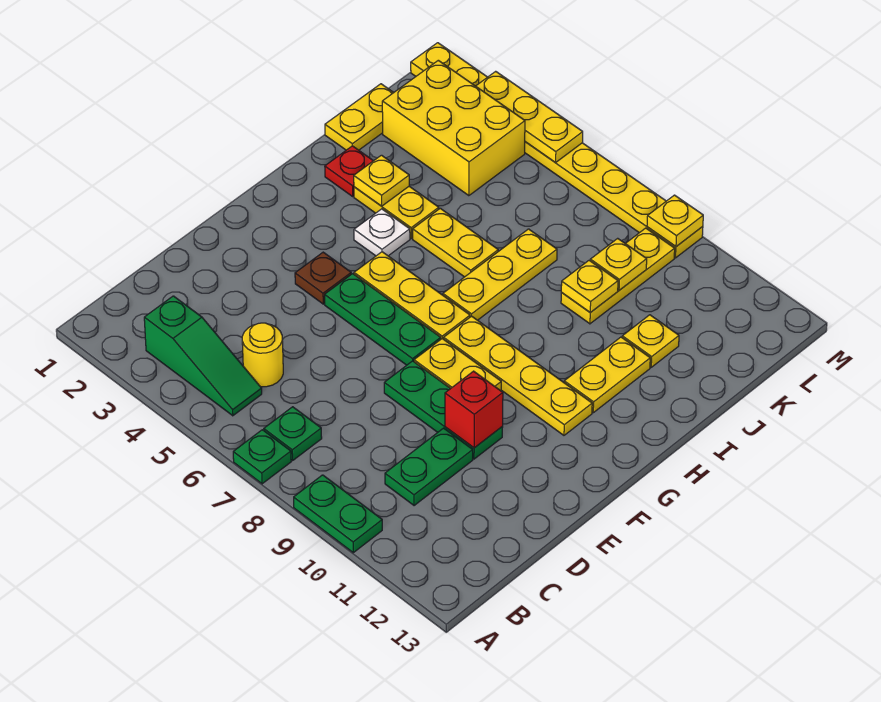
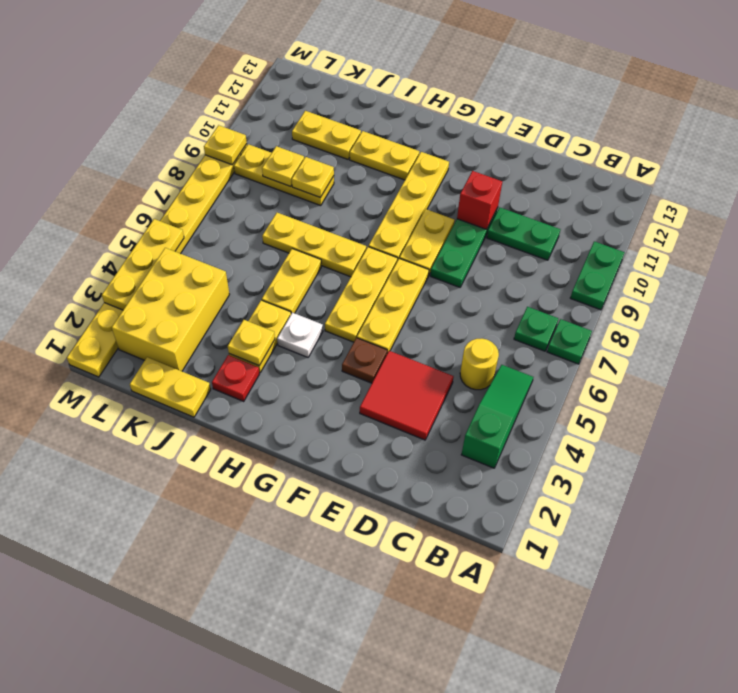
none -> red tile D3:E4 level 1
green plate F5:F7 level 1 -> yellow plate F5:F7 level 1
yellow plate J11 level 1 -> yellow plate J11:K11 level 1

